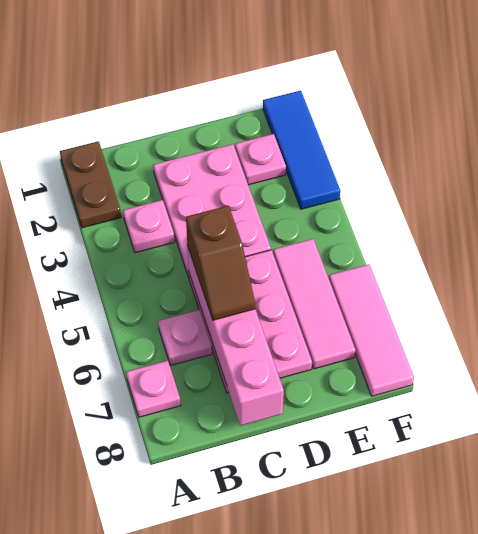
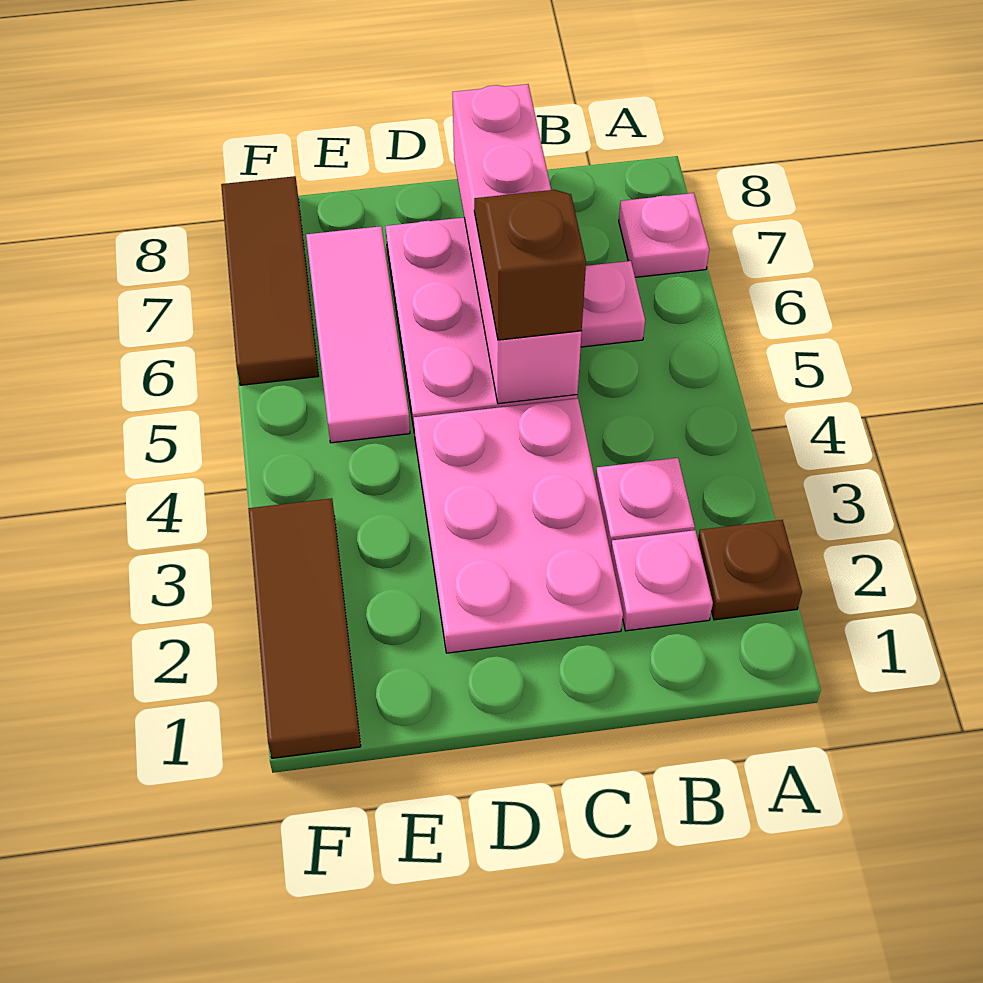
brown plate A1:A2 level 1 -> brown plate A2 level 1
pink plate E2 level 1 -> pink plate B2 level 1
blue tile F1:F3 level 1 -> brown tile F1:F3 level 1
pink tile F6:F8 level 1 -> brown tile F6:F8 level 1

